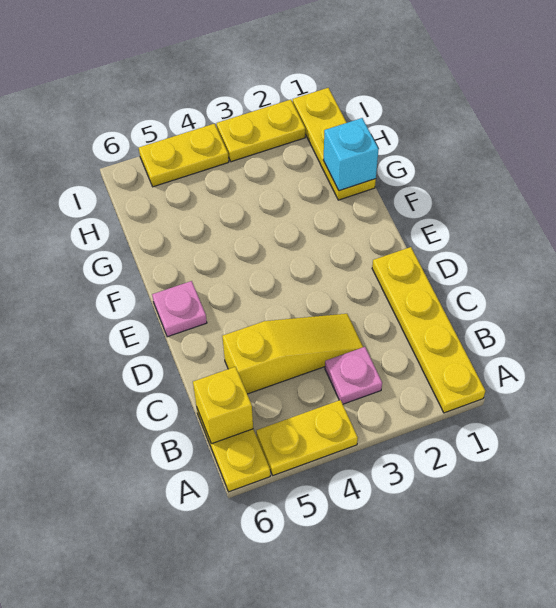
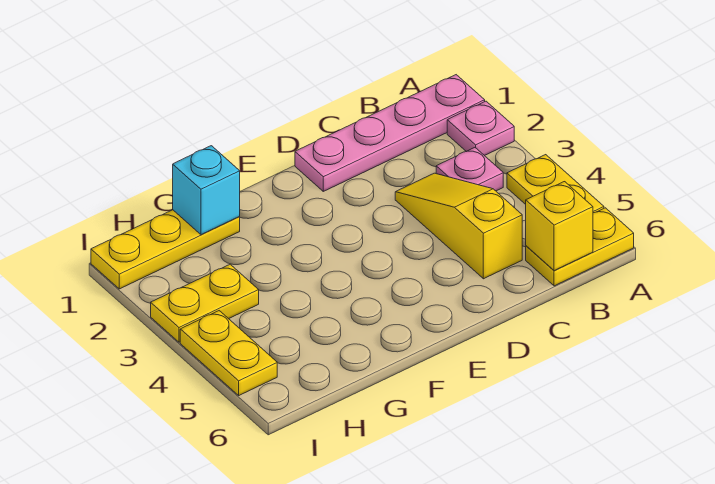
yellow plate A1:D1 level 1 -> pink plate A1:D1 level 1
pink plate E6 level 1 -> pink plate A2 level 1
yellow plate I2:I3 level 1 -> yellow plate H3:I3 level 1

